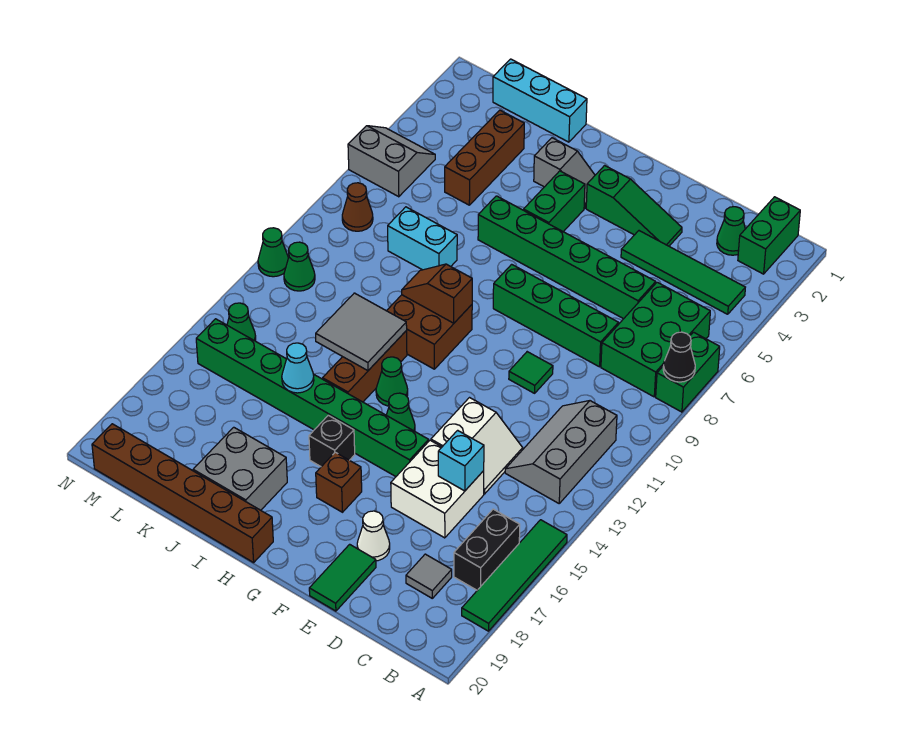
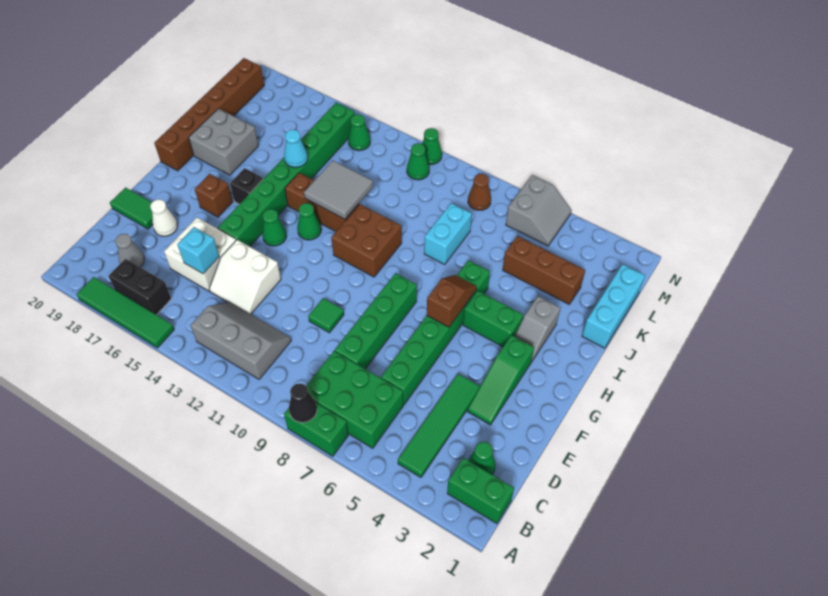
grey tile C18 level 1 -> grey cone C18 level 1
brown slope H10:I10 level 2 top H -> brown slope G6:H6 level 2 top G

